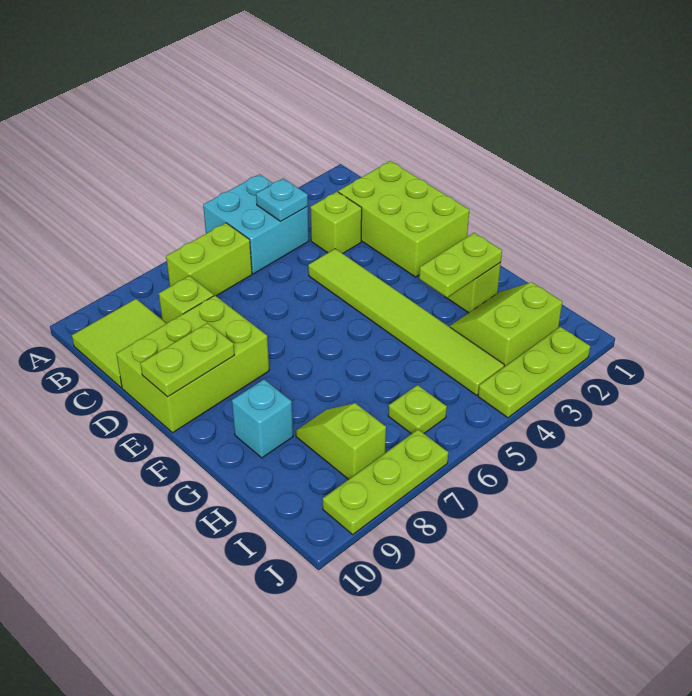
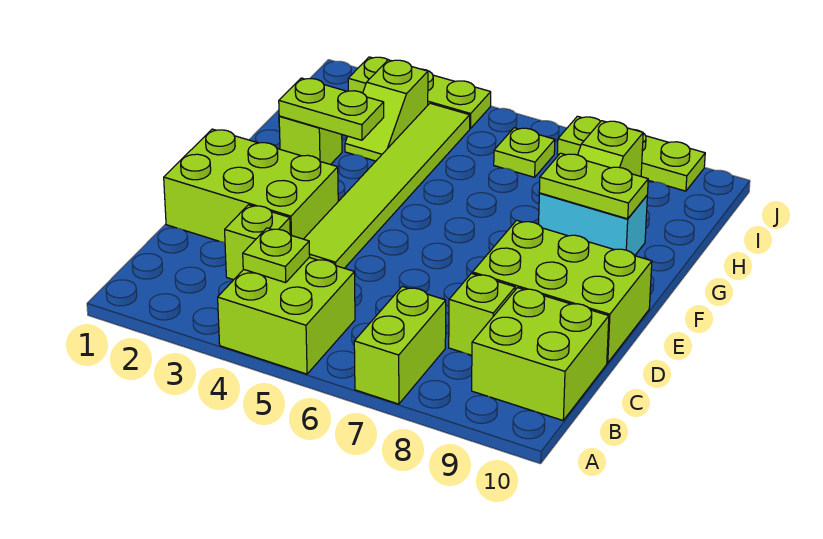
cyan brick A4:B5 level 1 -> lime brick A4:B5 level 1
cyan plate B4 level 2 -> lime plate B4 level 2
lime brick B6:B7 level 1 -> lime brick A7:B7 level 1
lime tile B9:C10 level 1 -> lime brick B9:C10 level 1
lime brick C1:E2 level 1 -> lime brick D1:E3 level 1
lime plate E9:E10 level 2 -> lime plate G8:G9 level 2
cyan brick G9 level 1 -> cyan brick G8:G9 level 1
lime slope H2:I3 level 1 top I -> lime slope H3:I3 level 1 top I

